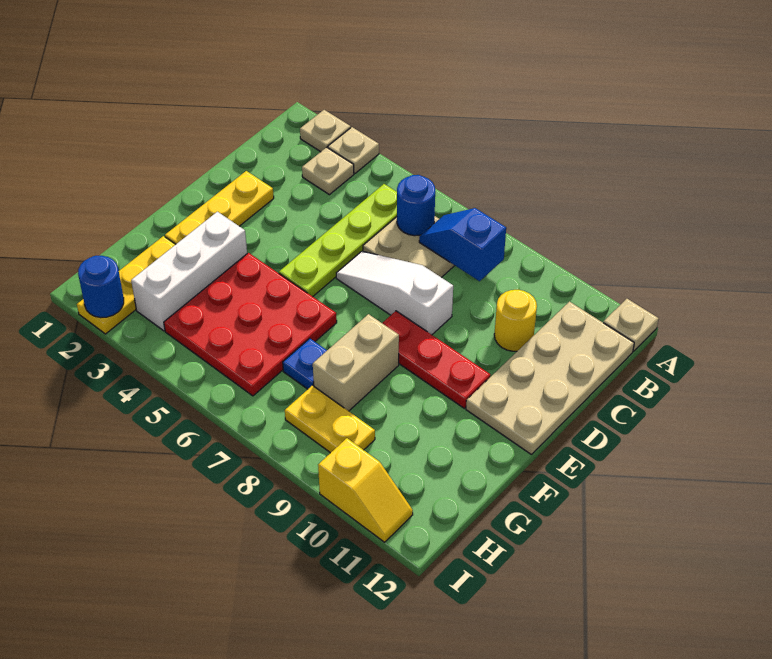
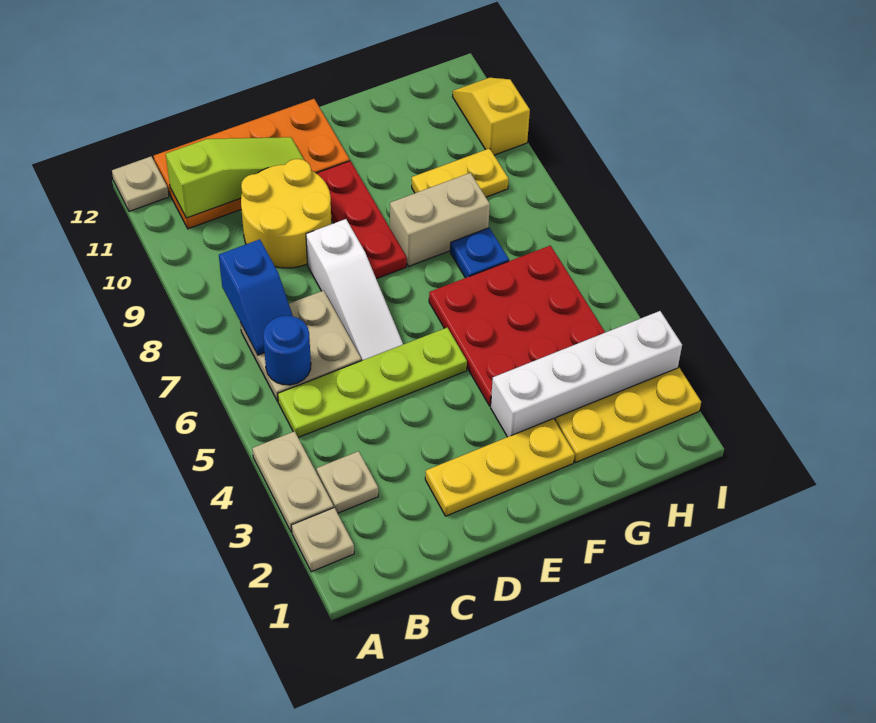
tan plate A3 level 1 -> tan plate A3:A4 level 1
tan plate B11:E12 level 1 -> orange plate B11:E12 level 1
none -> lime slope B11:D11 level 2 top B
yellow round brick C10 level 1 -> yellow round brick C9:D10 level 1
white brick F3:H3 level 1 -> white brick F3:I3 level 1
yellow plate H8:H9 level 1 -> yellow plate G9:H9 level 1
blue round brick I2 level 2 -> none

